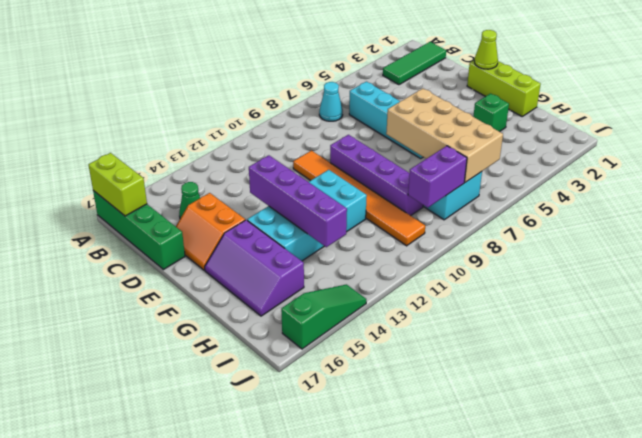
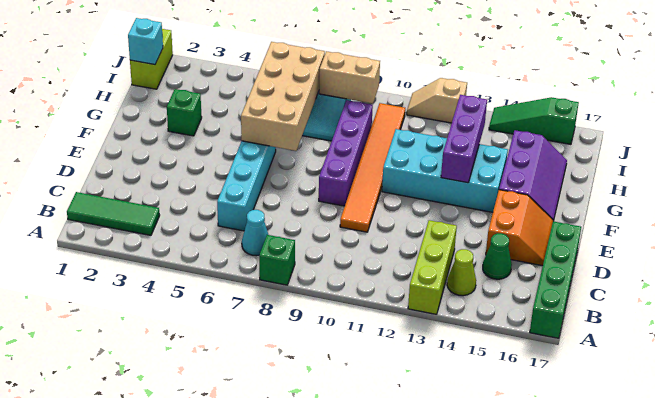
none -> green brick A8 level 1
lime brick A17:B17 level 2 -> lime brick I1:J1 level 1
lime brick E1:G1 level 1 -> lime brick A13:C13 level 1
lime cone E1 level 2 -> lime cone B14 level 1
purple brick E13:H13 level 2 -> purple brick F13:H13 level 2
none -> cyan brick I1 level 2
purple brick I8:I9 level 2 -> tan brick I8:I9 level 2
none -> tan slope J11:J12 level 1 top 12

